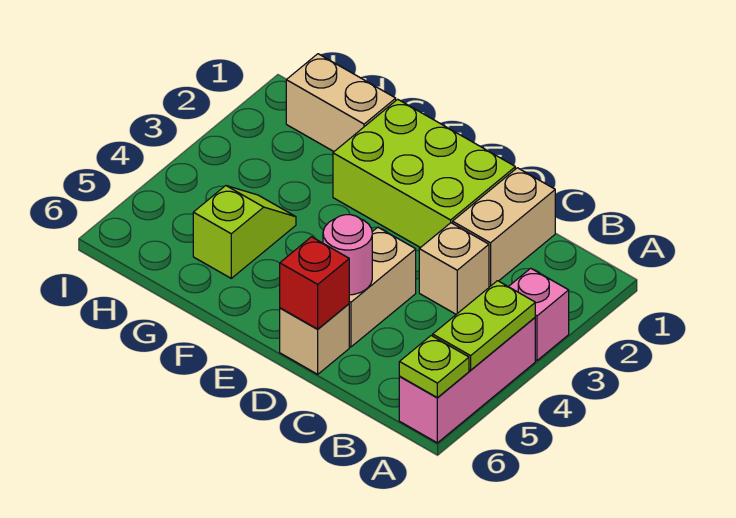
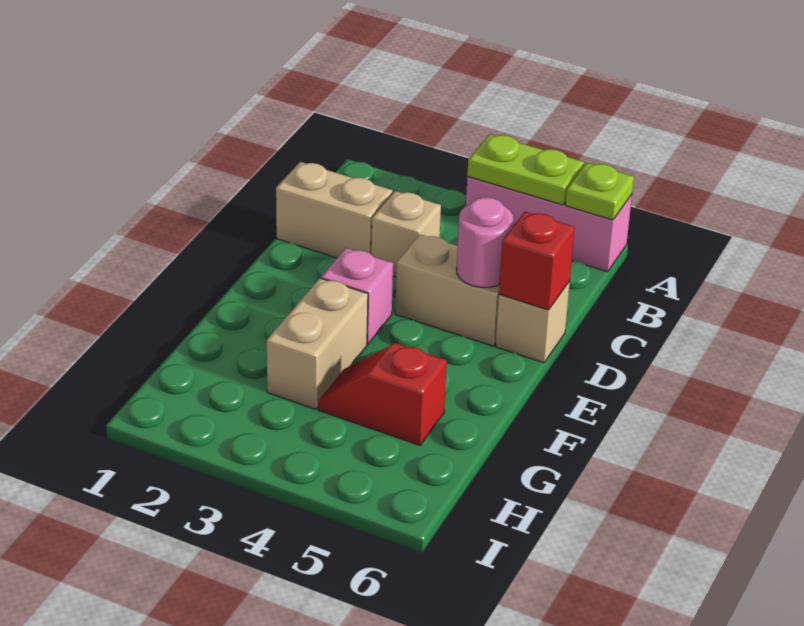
pink brick A3 level 1 -> pink brick E3 level 1
lime brick D1:F2 level 1 -> none
tan brick G1:H1 level 1 -> tan brick F3:G3 level 1
lime slope G4:G5 level 1 top 5 -> red slope G4:G5 level 1 top 5

